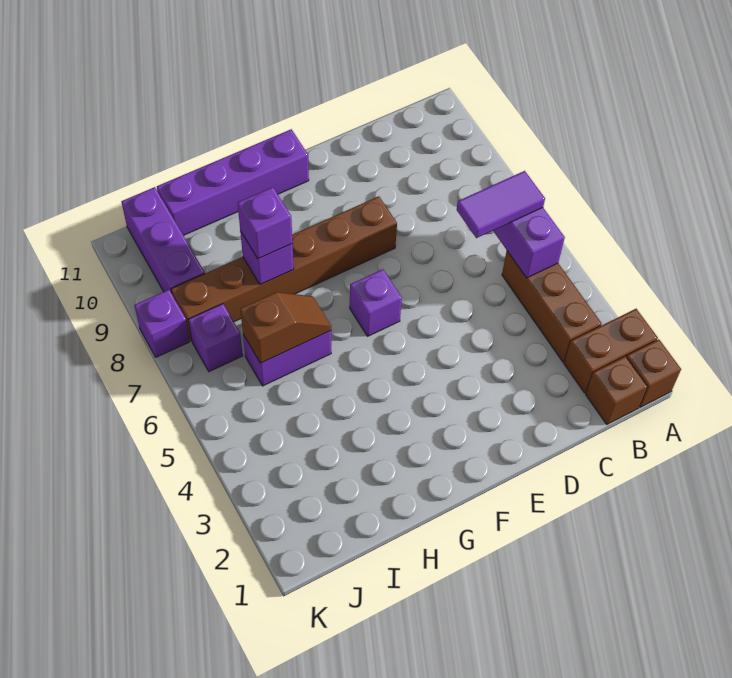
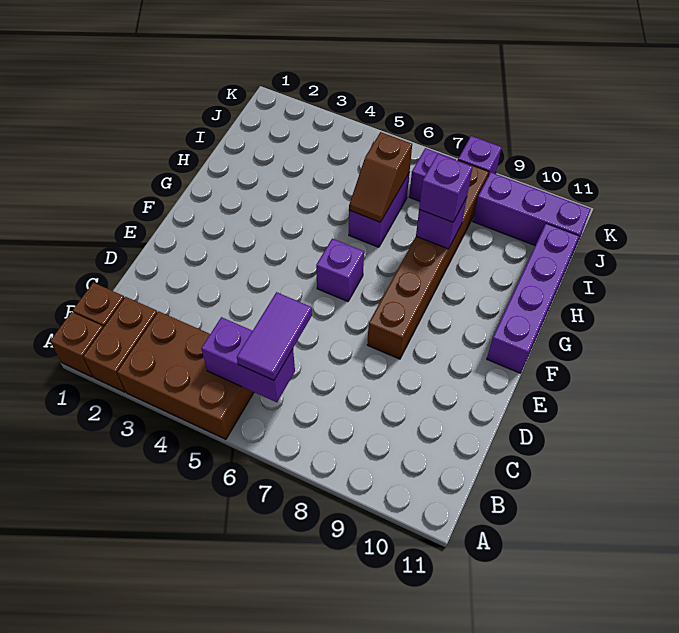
brown brick B3:B5 level 1 -> brown brick A3:B5 level 1

